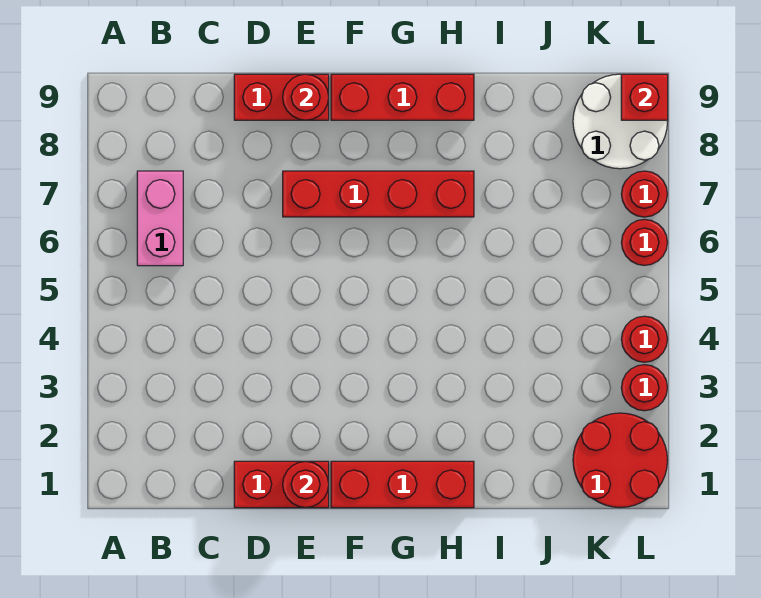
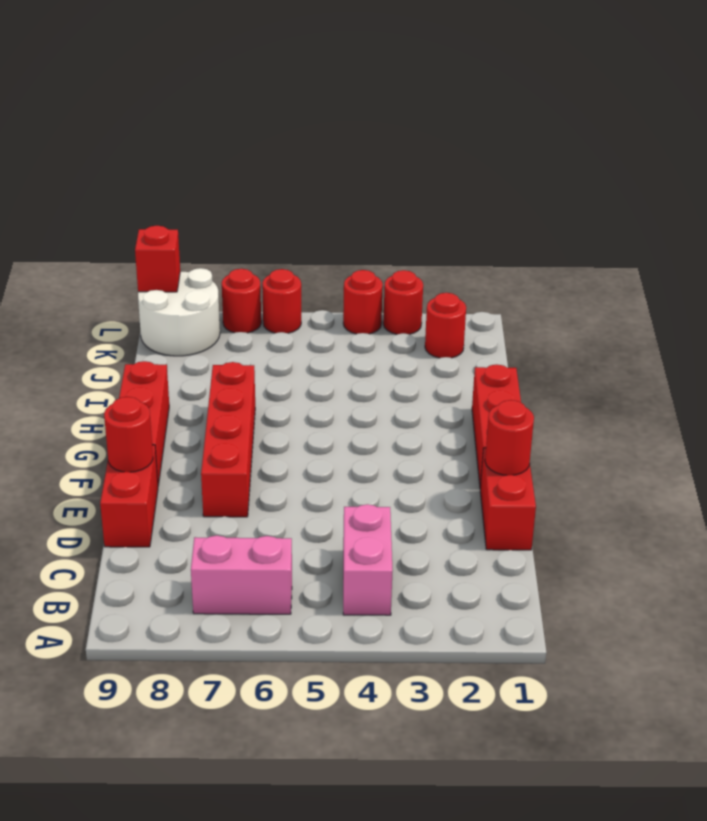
none -> pink brick B4:C4 level 1
red round brick K1:L2 level 1 -> red round brick K2 level 1

